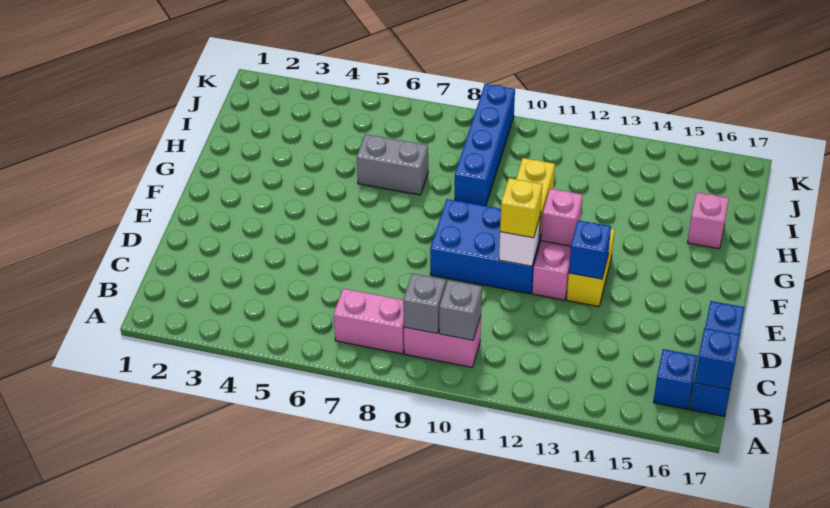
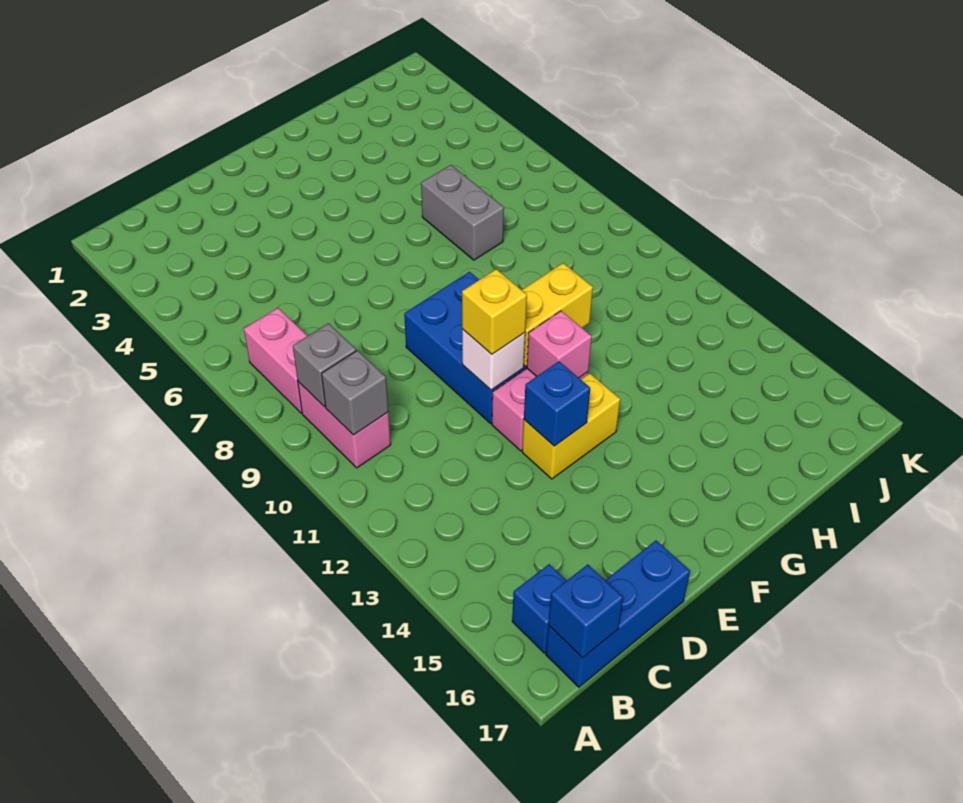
blue brick H9:K9 level 1 -> none
pink brick H16 level 1 -> none

